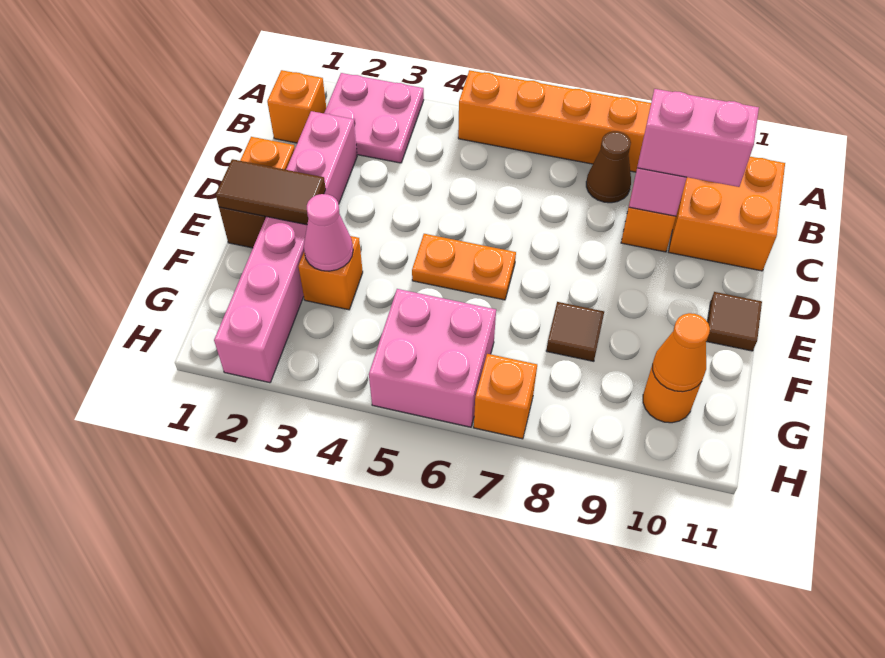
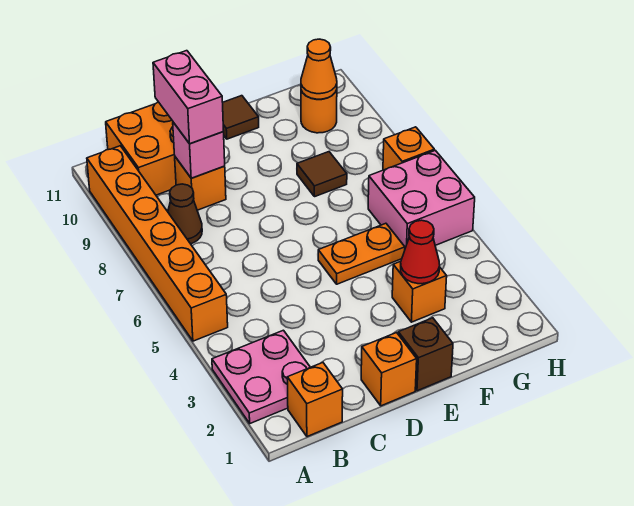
pink brick C2:H2 level 1 -> none
brown tile E1:E2 level 2 -> none
orange plate E5:E6 level 1 -> orange plate E5:F5 level 1
pink cone F3 level 2 -> red cone F3 level 2

